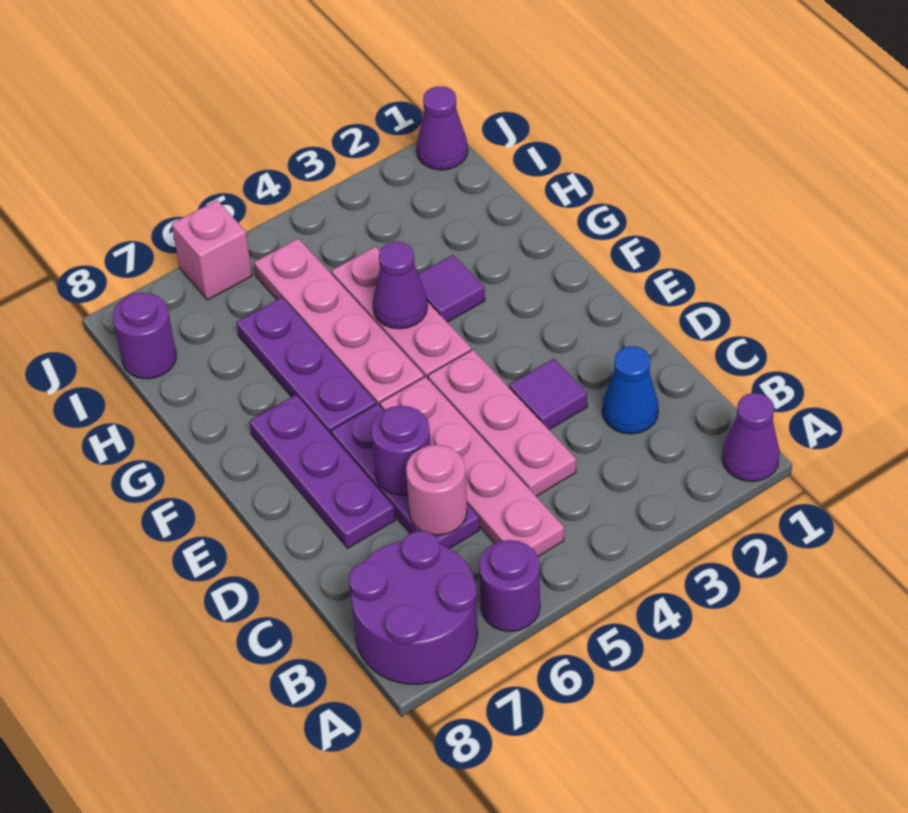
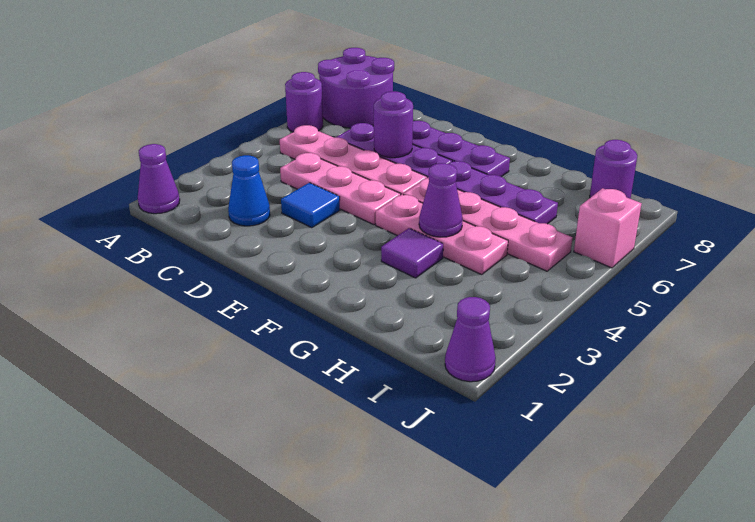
pink round brick C6 level 2 -> none
purple tile D3 level 1 -> blue tile D3 level 1

